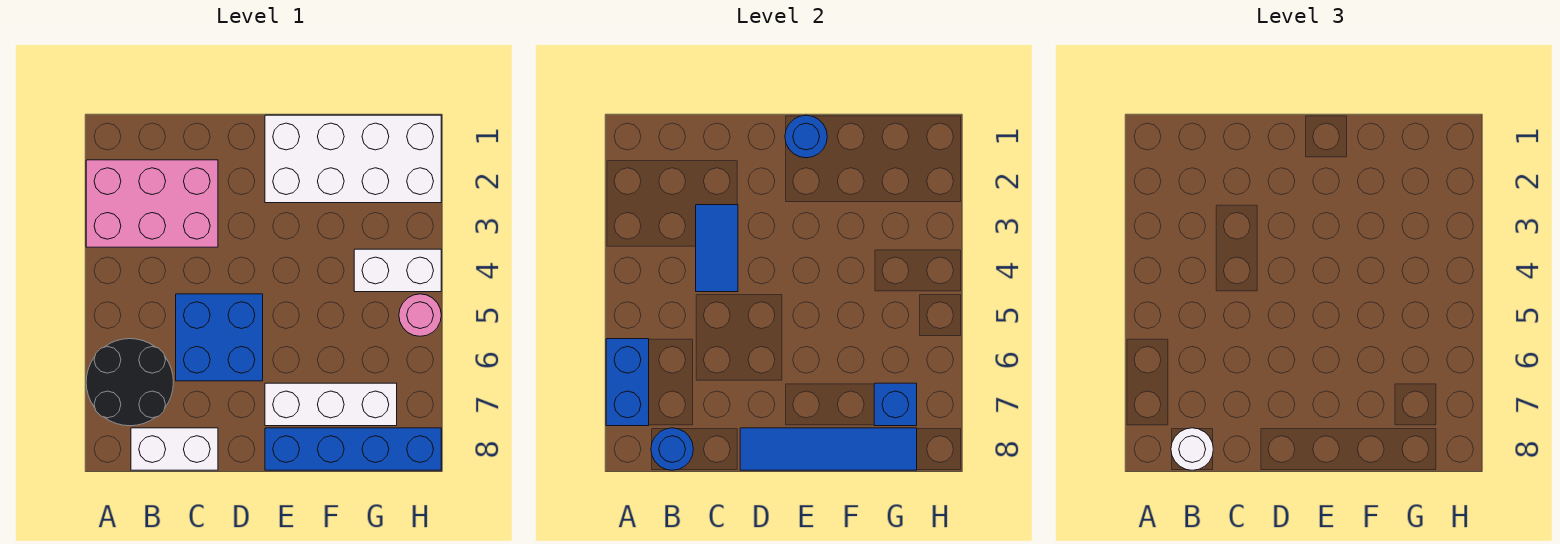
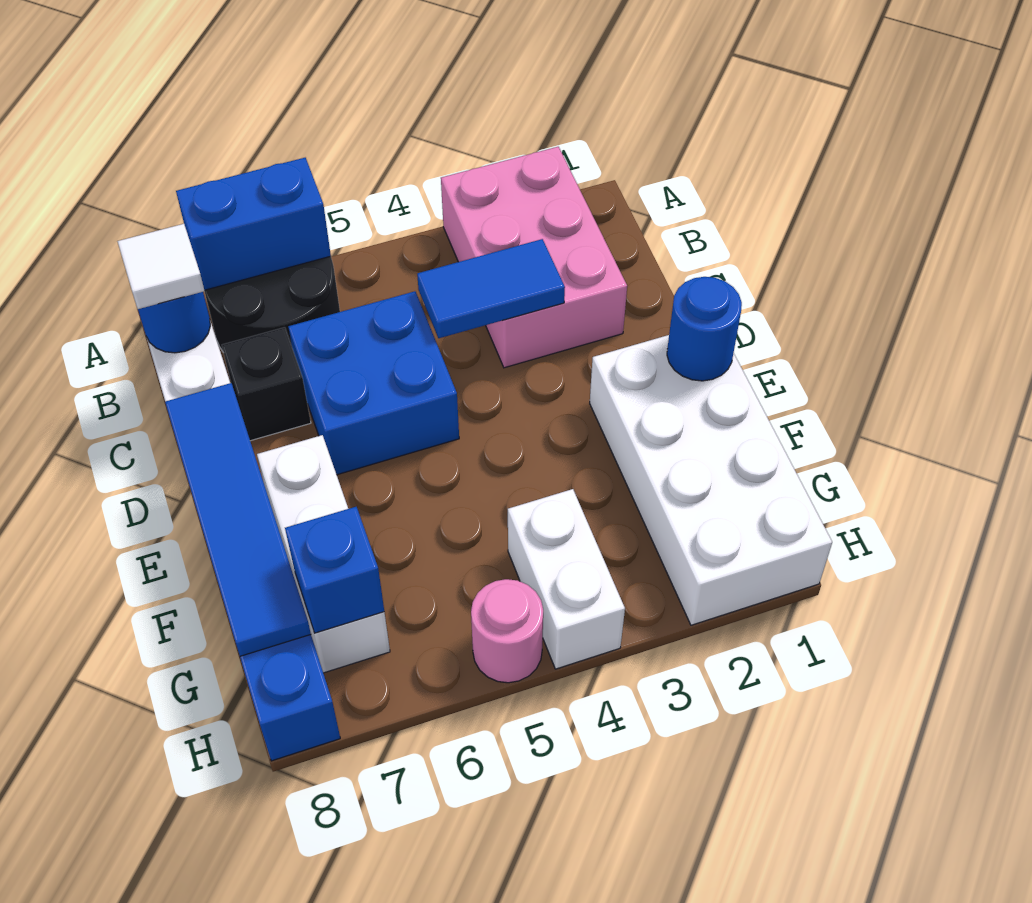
white round brick B8 level 3 -> white tile B8 level 3
none -> black brick C7 level 1

